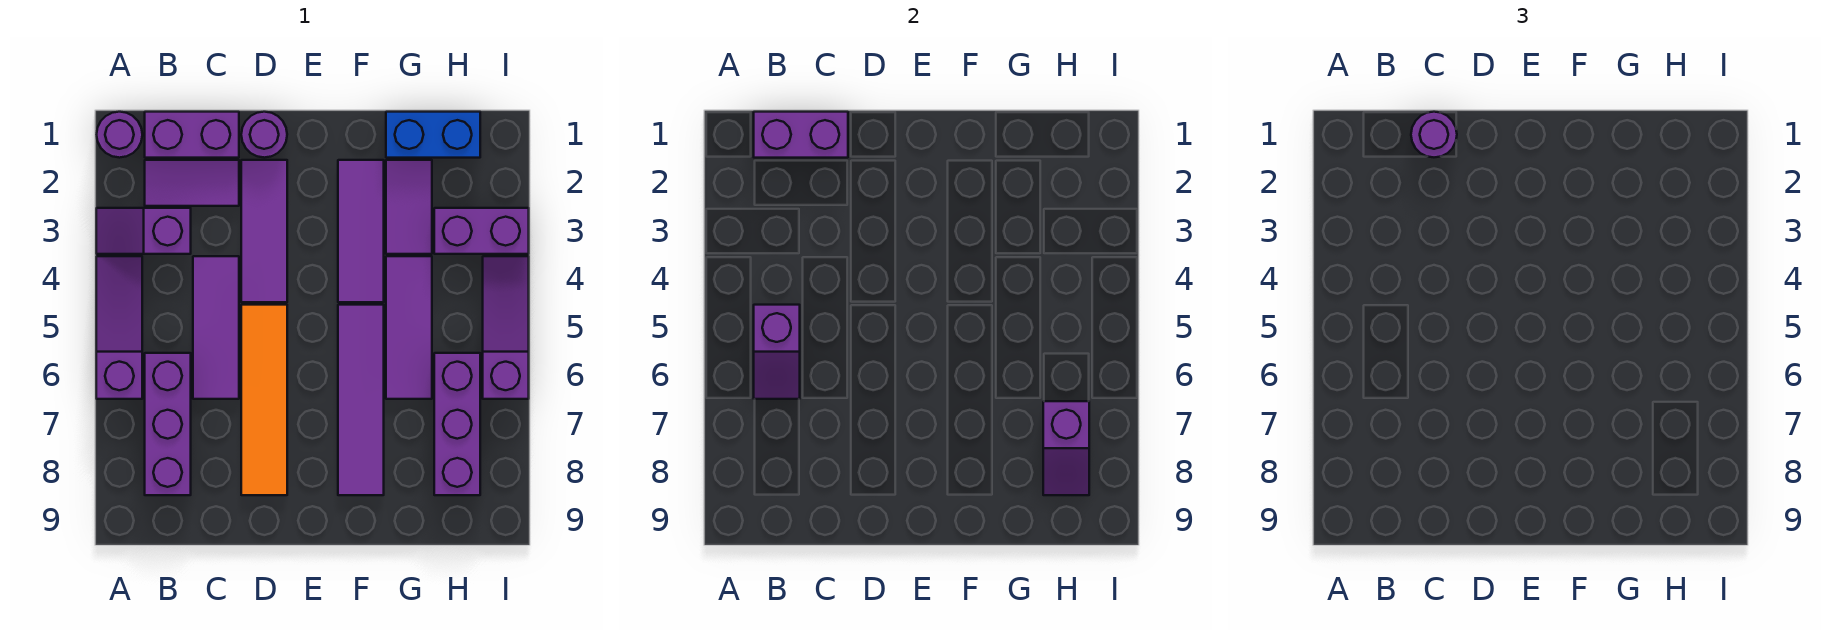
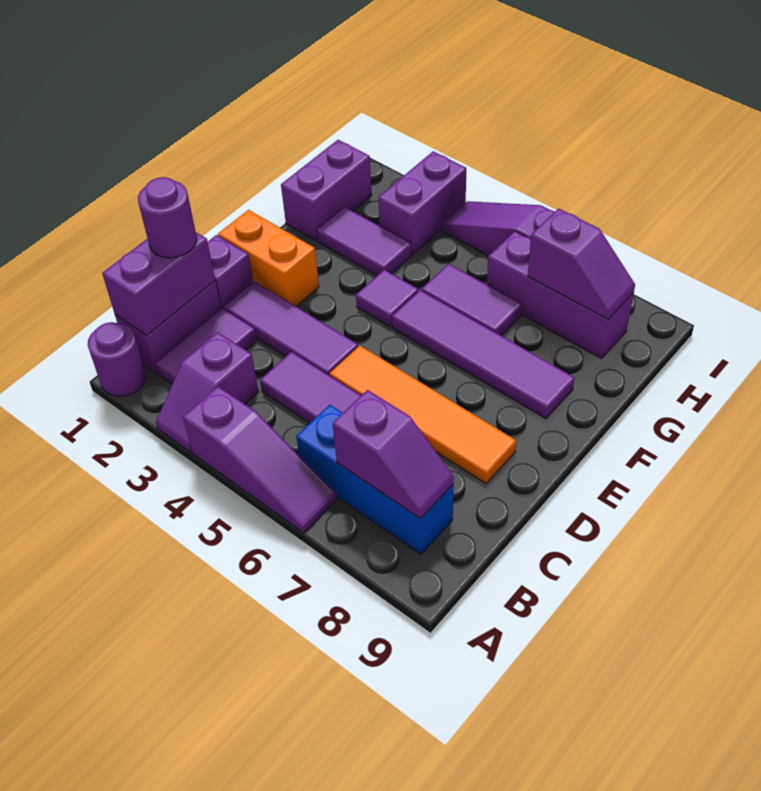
purple slope A4:A6 level 1 top 6 -> purple slope A4:A6 level 1 top 4
purple slope B5:B6 level 2 top 5 -> purple slope B7:B8 level 2 top 7
purple brick B6:B8 level 1 -> blue brick B6:B8 level 1
purple round brick D1 level 1 -> purple brick D1 level 1
none -> orange brick E1:E2 level 1
purple tile F2:F4 level 1 -> purple tile F4 level 1
blue brick G1:H1 level 1 -> purple brick G1:H1 level 1
purple tile G4:G6 level 1 -> purple tile G5:G6 level 1

